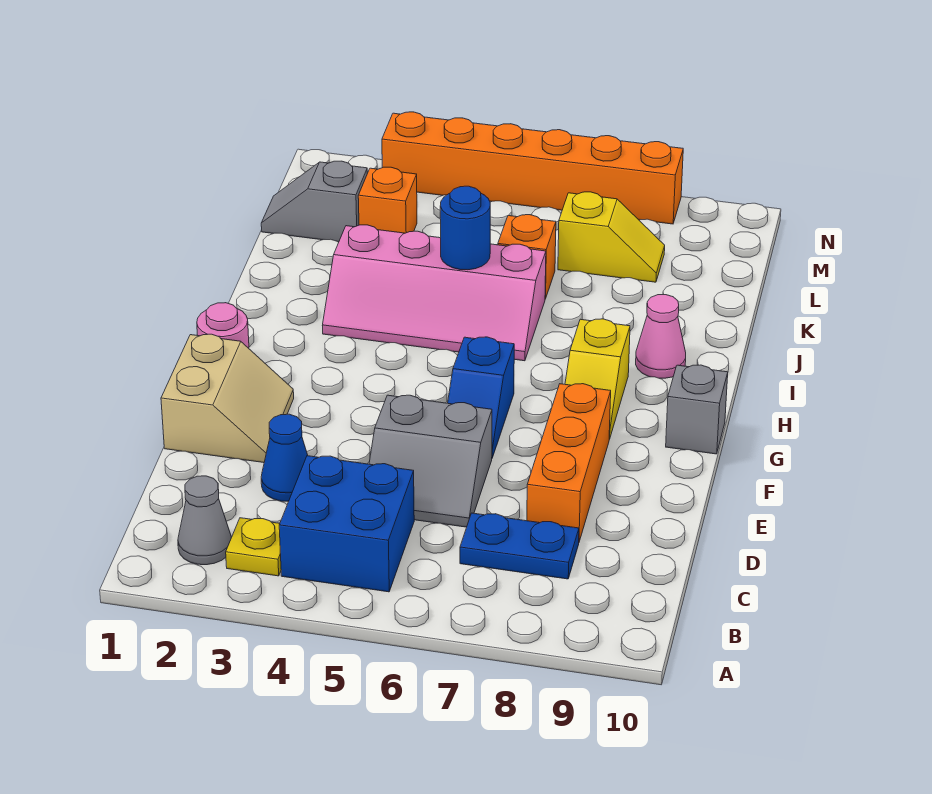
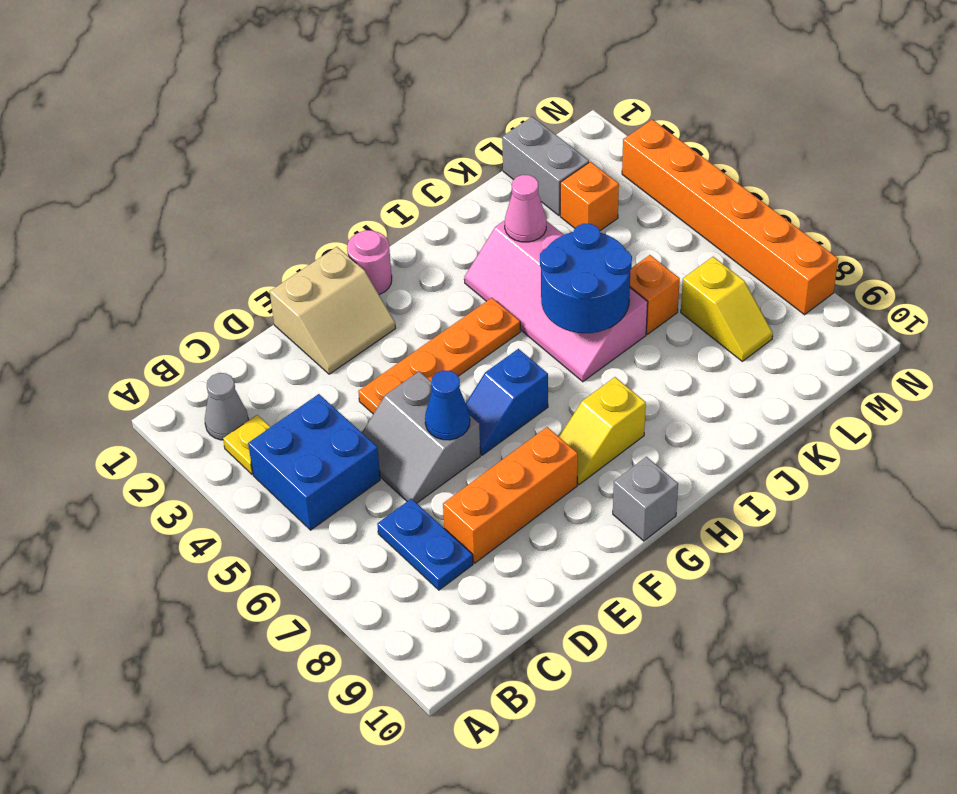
blue cone D3 level 1 -> blue cone E6 level 2
none -> orange plate E4:H4 level 1
pink cone I9 level 1 -> pink cone J3 level 2
blue round brick J5 level 2 -> blue round brick I5:J6 level 2
grey slope L1:L2 level 1 top 2 -> grey brick L1:L2 level 1

